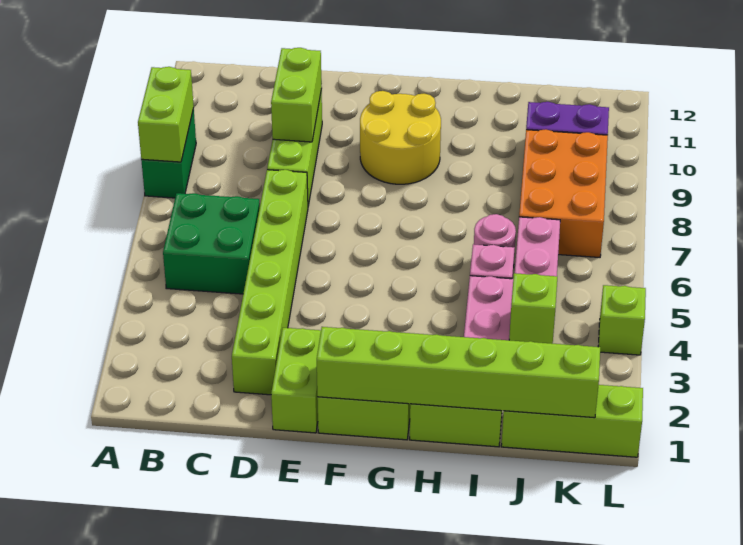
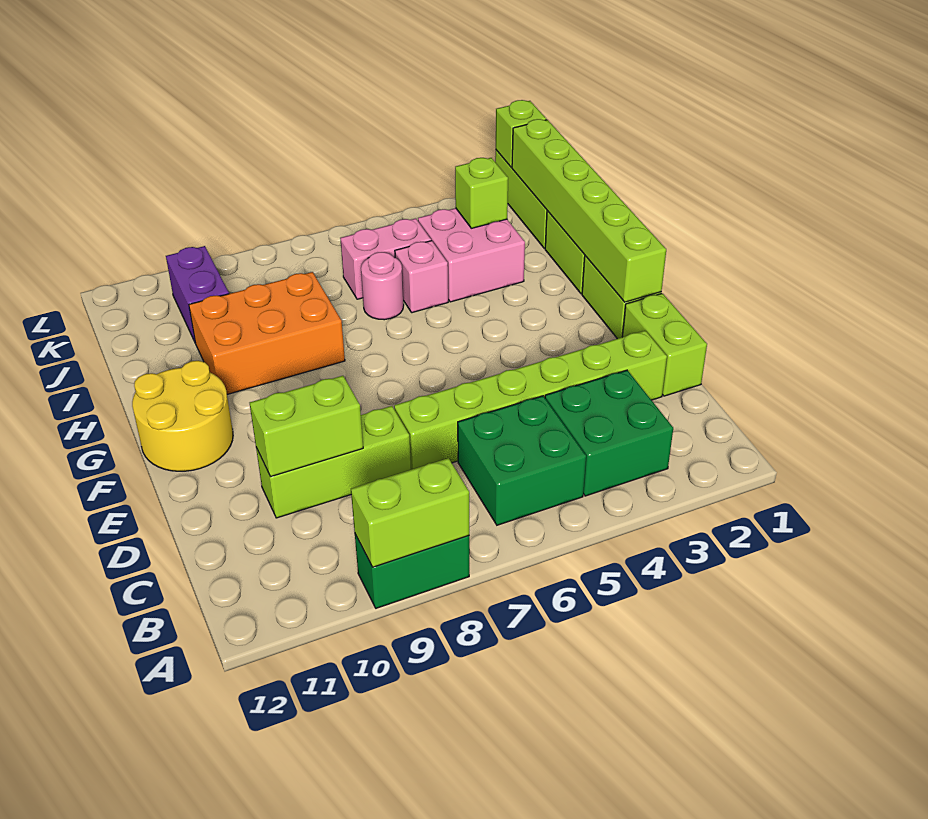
none -> green brick B3:C4 level 1
lime brick E1:E2 level 1 -> lime brick D1:E1 level 1
yellow round brick F9:G10 level 1 -> yellow round brick F11:G12 level 1
orange brick J7:K9 level 1 -> orange brick H8:I10 level 1
lime brick L4 level 1 -> lime brick L1 level 2

